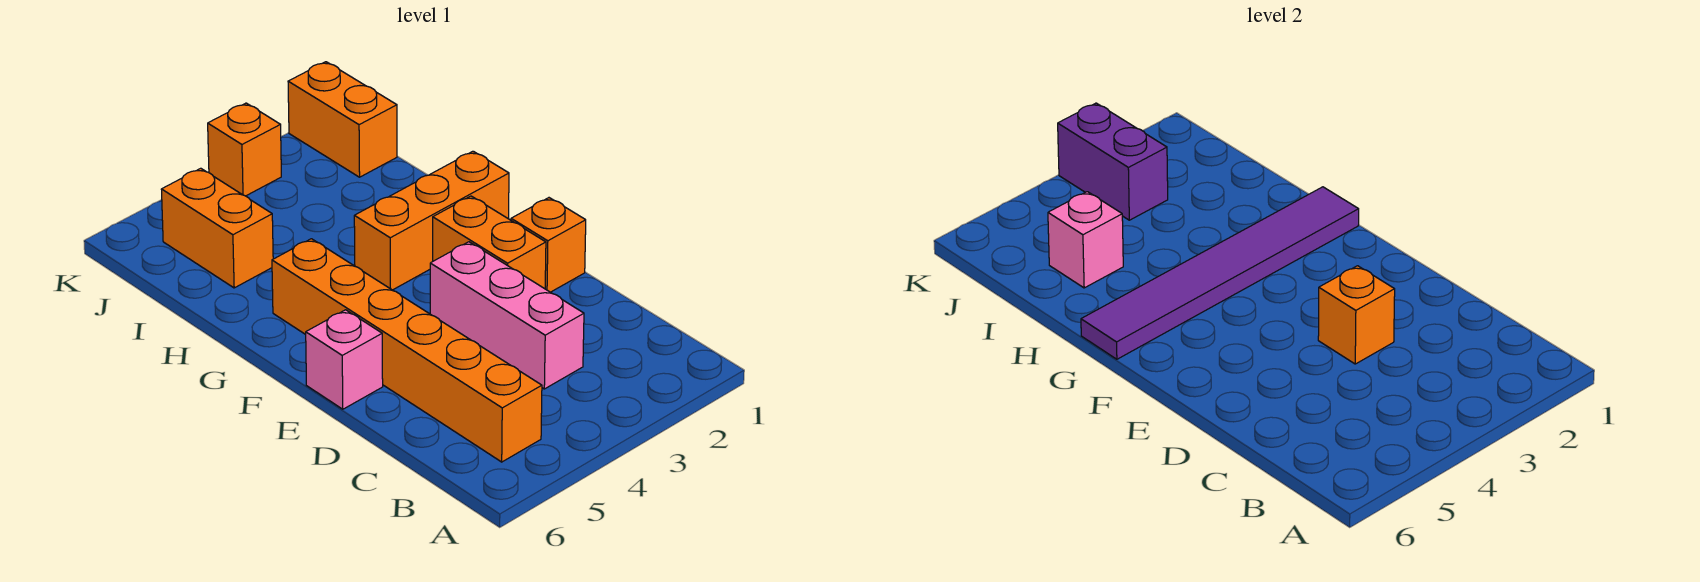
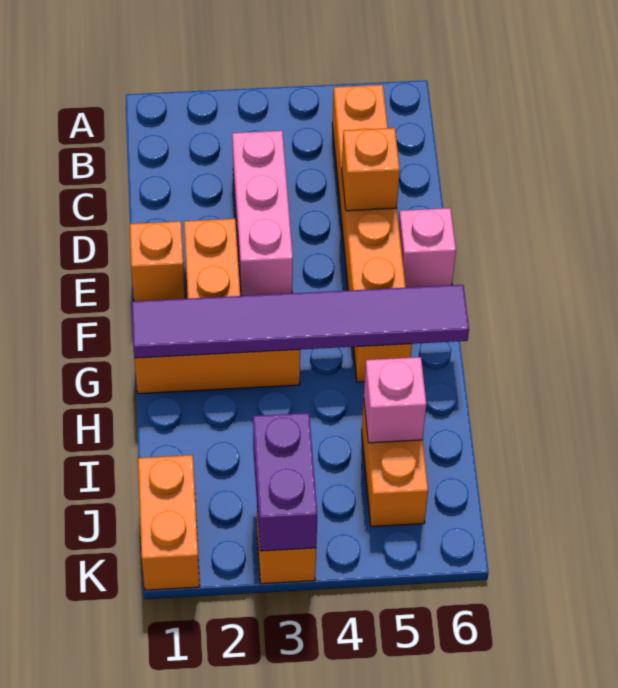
orange brick D3 level 2 -> orange brick D5 level 2

